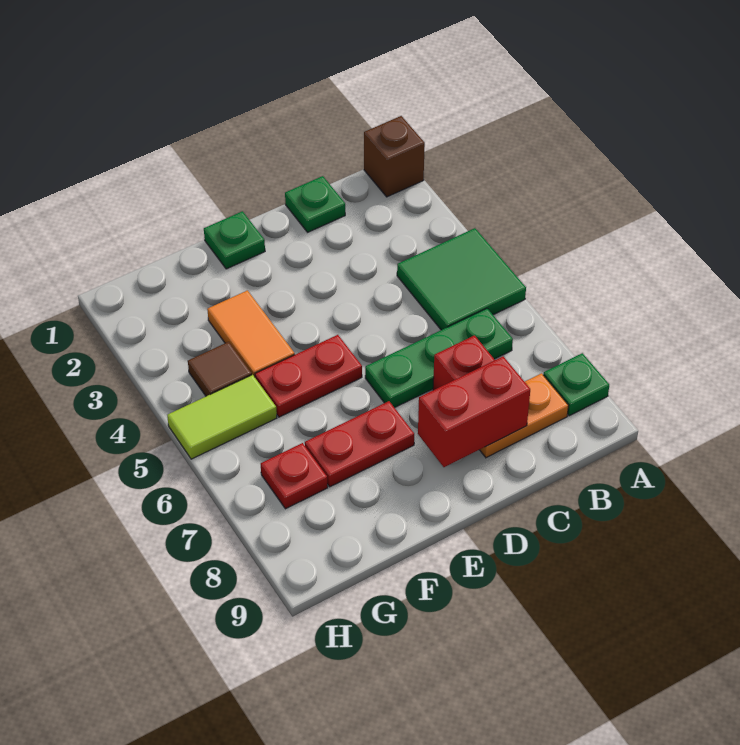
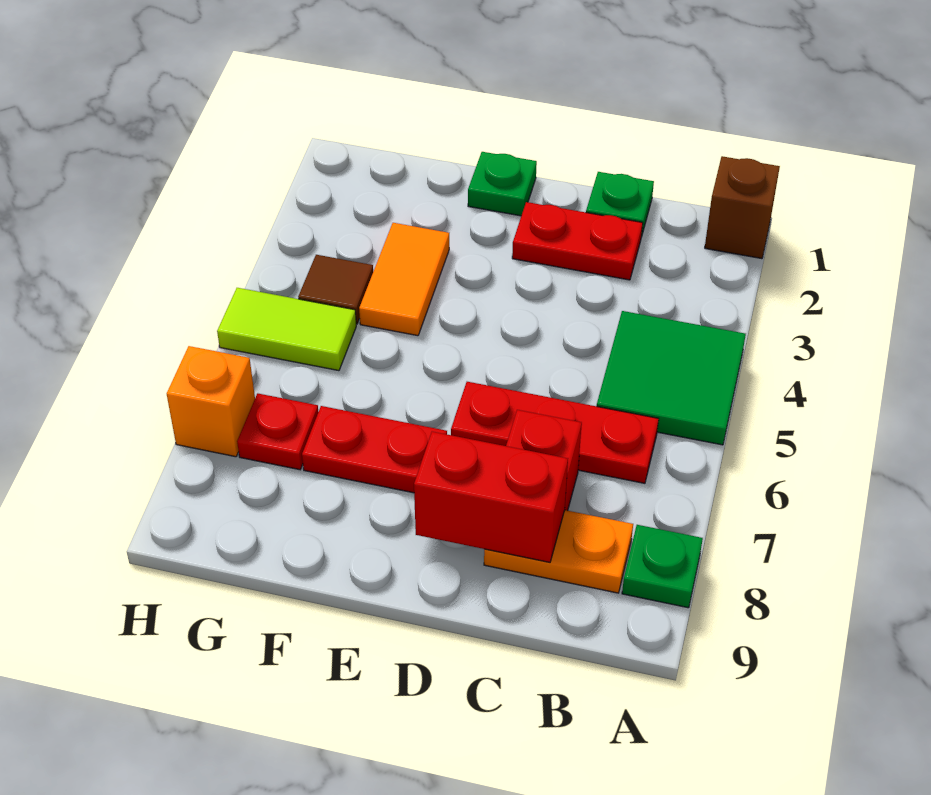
green plate B6:D6 level 1 -> red plate B6:D6 level 1
red plate E5:F5 level 1 -> red plate C2:D2 level 1
none -> orange brick H7 level 1

